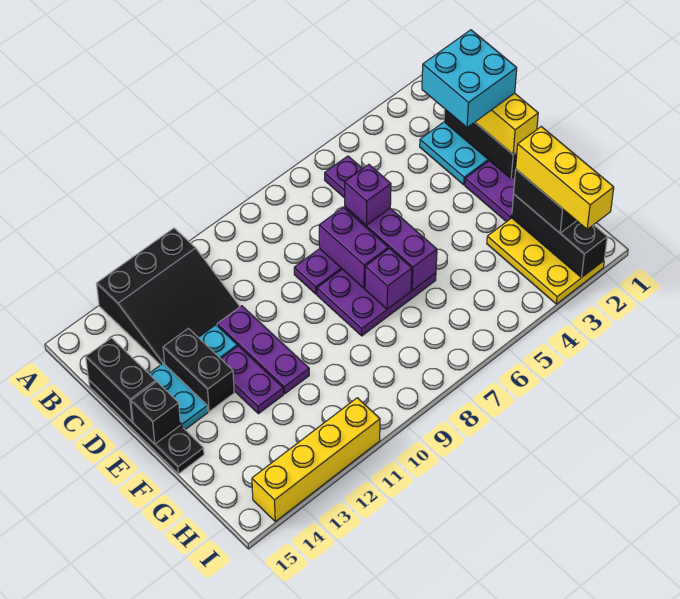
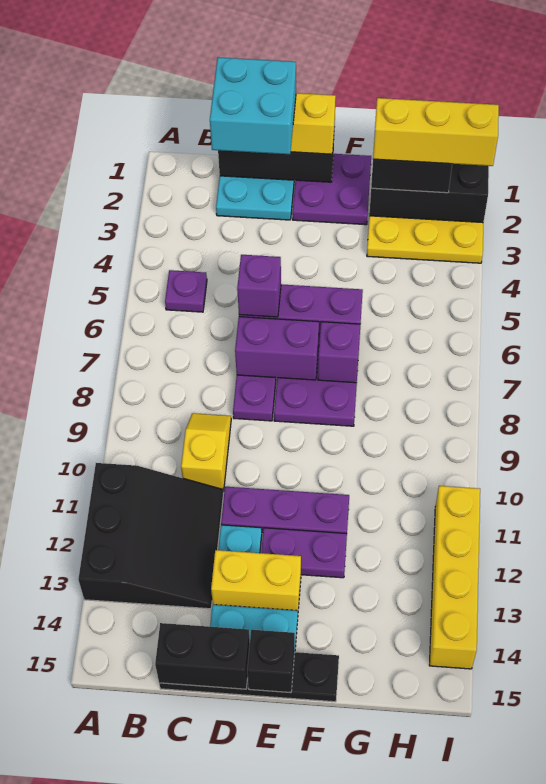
none -> yellow slope C9:C10 level 1 top 10
black brick D13:E13 level 1 -> yellow brick D13:E13 level 1

